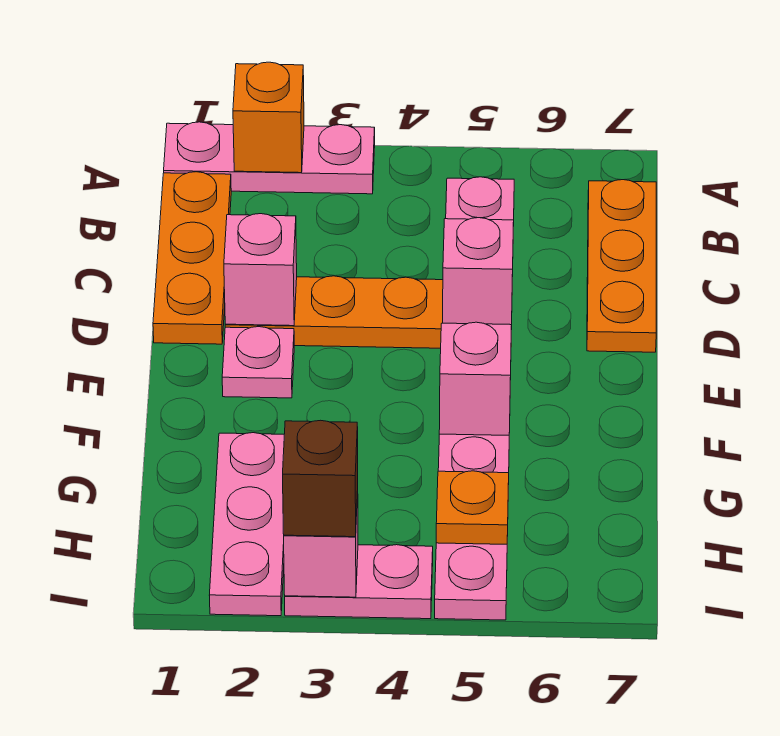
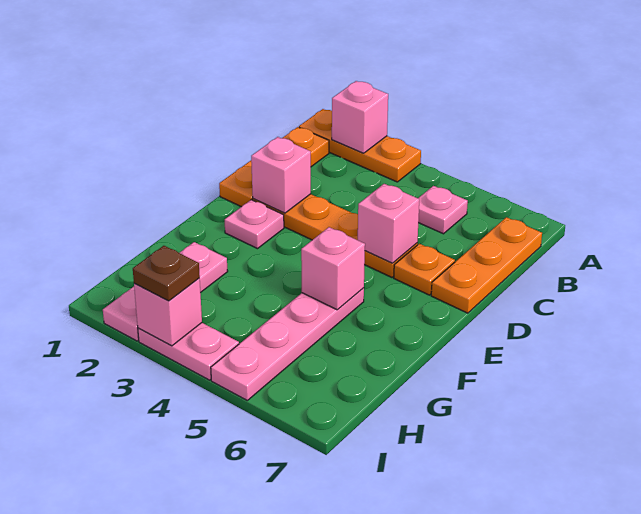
pink plate A1:A3 level 1 -> orange plate A1:A3 level 1
orange brick A2 level 2 -> pink brick A2 level 2
orange plate H5 level 2 -> orange plate D6 level 1
brown brick I3 level 3 -> brown plate I3 level 3

